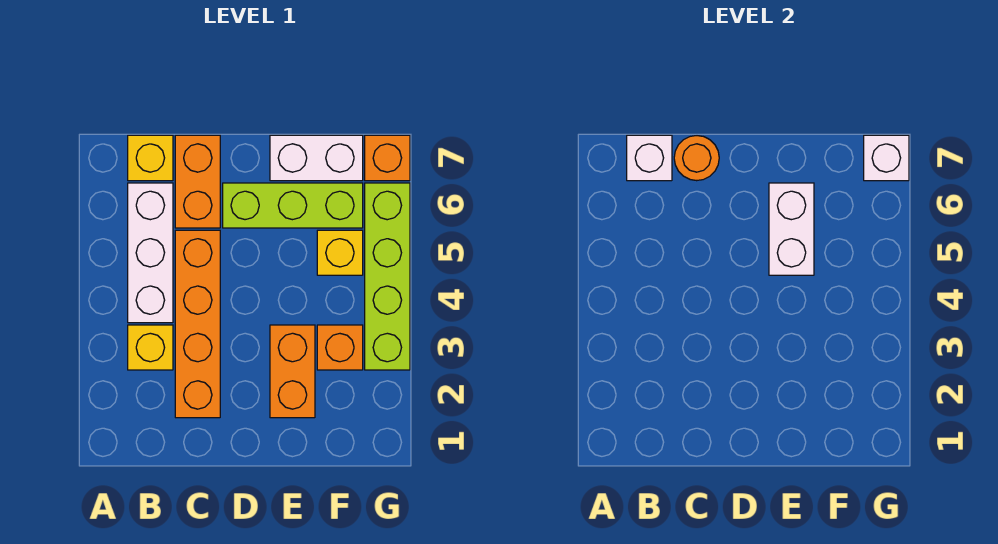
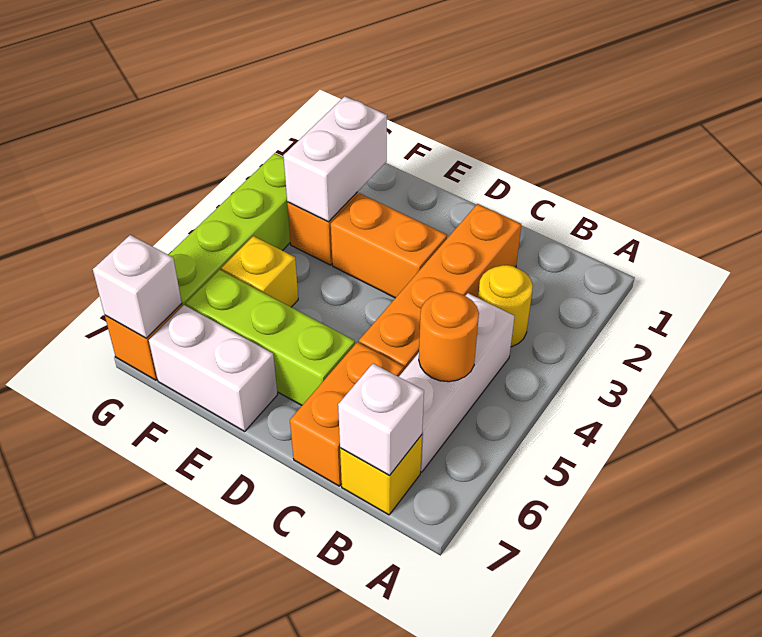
yellow brick B3 level 1 -> yellow round brick B3 level 1
orange round brick C7 level 2 -> orange round brick B5 level 2
orange brick E2:E3 level 1 -> orange brick D3:E3 level 1
white brick E5:E6 level 2 -> white brick F2:F3 level 2

